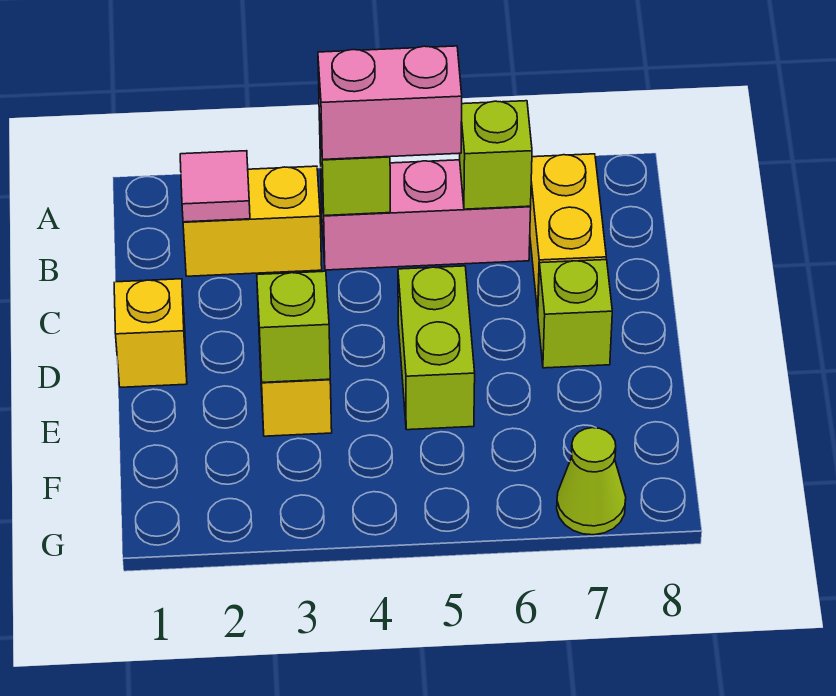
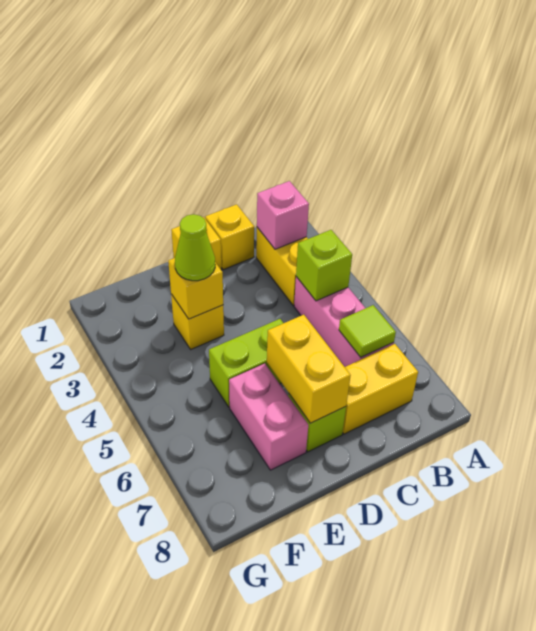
pink tile B2 level 2 -> pink brick B2 level 2
pink brick B4:B5 level 3 -> pink brick E6:E7 level 1
lime brick B6 level 2 -> lime tile B6 level 2
none -> yellow brick C1 level 1
none -> yellow brick D6:D7 level 2
lime brick E3 level 2 -> yellow brick E3 level 2
lime cone G7 level 1 -> lime cone E3 level 3

